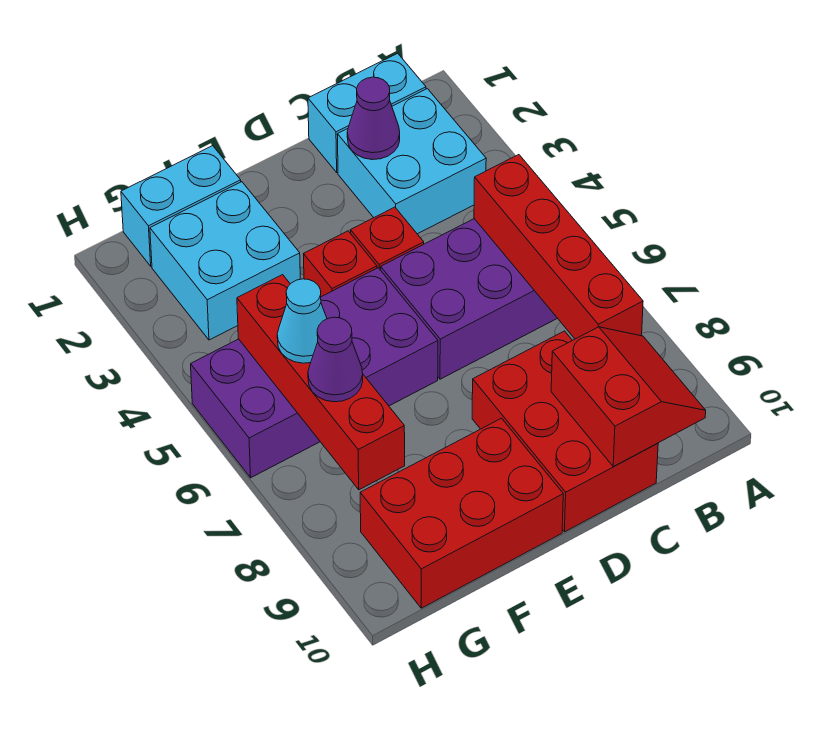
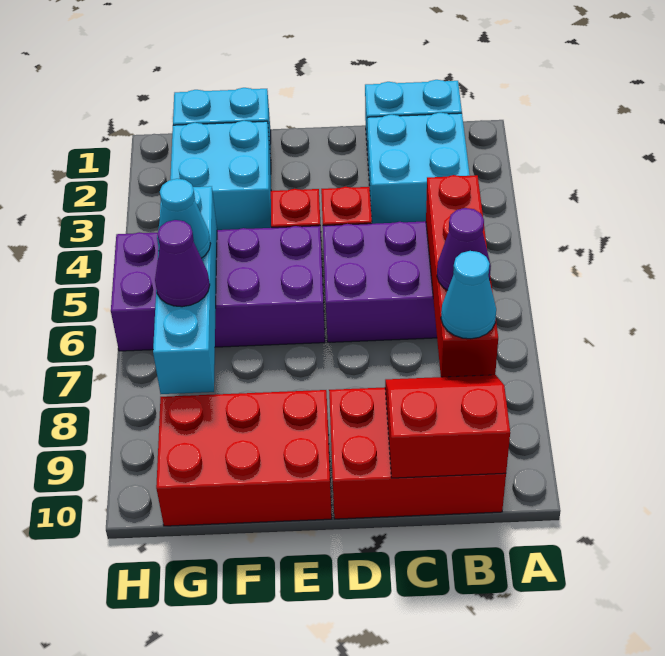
none -> cyan cone B8 level 3
red slope B9:C10 level 2 top C -> red slope B9:C10 level 2 top 10
purple cone C2 level 2 -> purple cone B7 level 3
red brick C8:D10 level 1 -> red brick B9:D10 level 1
red brick G5:G8 level 2 -> cyan brick G5:G8 level 2

